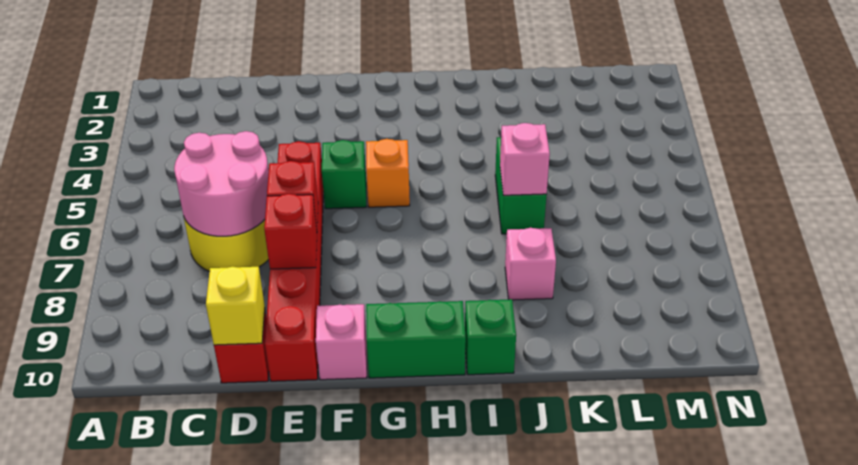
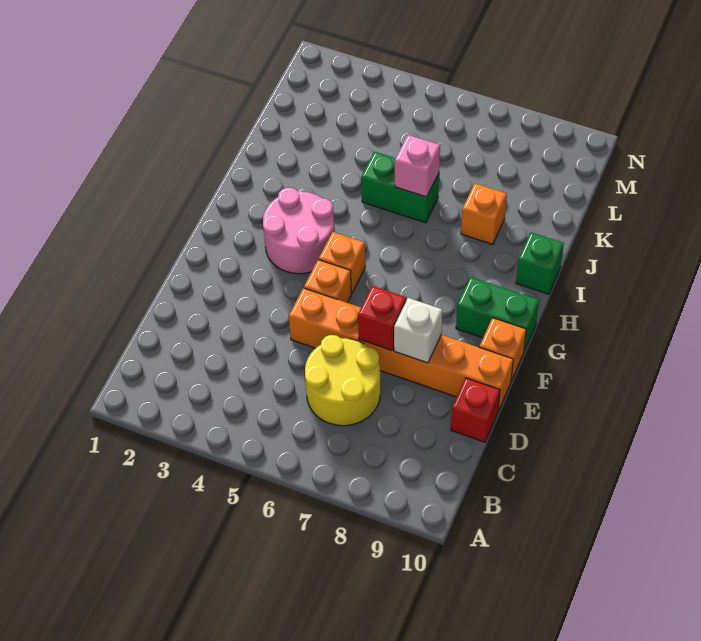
pink round brick C6:D7 level 2 -> pink round brick G3:H4 level 1
yellow brick D10 level 2 -> none
red brick E5:E10 level 1 -> orange brick E5:E10 level 1
red brick E8 level 2 -> white brick E8 level 2
green brick F5 level 1 -> orange brick F5 level 1
pink brick F10 level 1 -> orange brick F10 level 1
green brick G10:H10 level 1 -> green brick G9:G10 level 1
pink brick J8 level 1 -> orange brick J8 level 1

